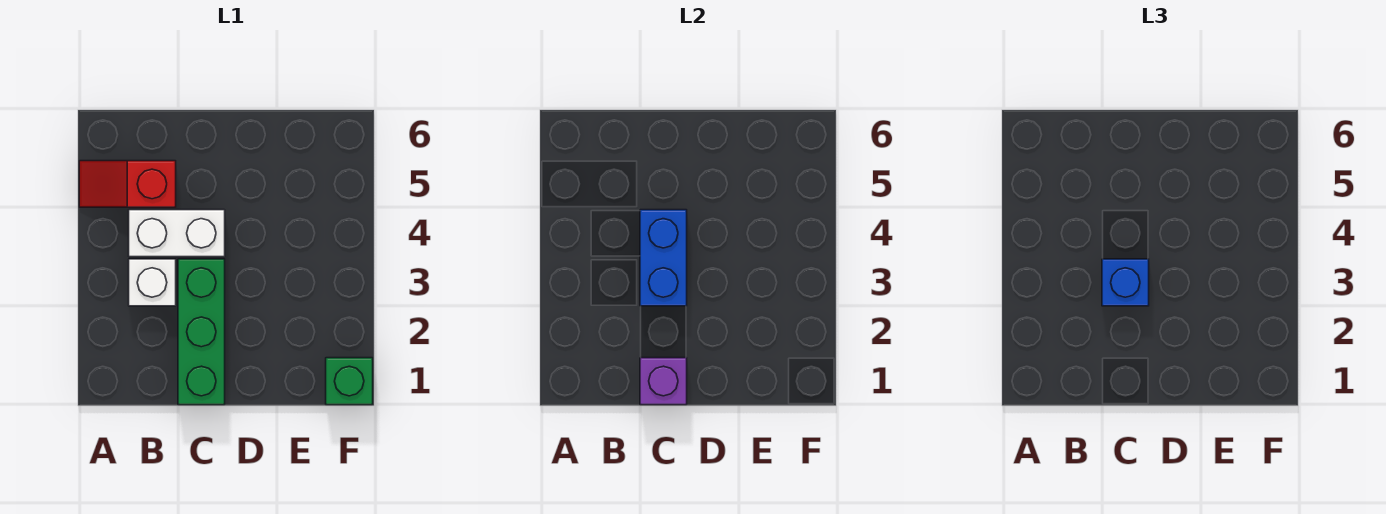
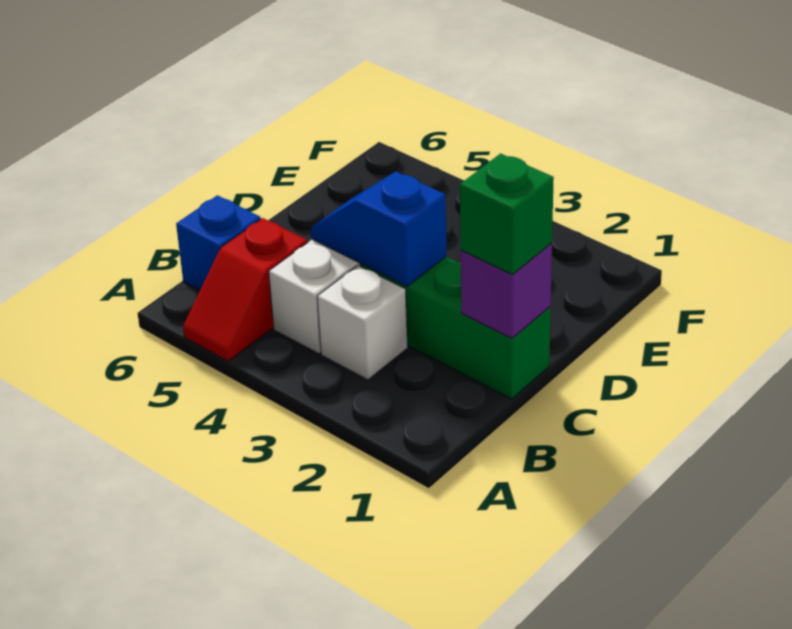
blue brick C3:C4 level 2 -> blue slope C3:C4 level 2 top 3
blue brick C3 level 3 -> blue brick B6 level 1
green brick F1 level 1 -> green brick C1 level 3

